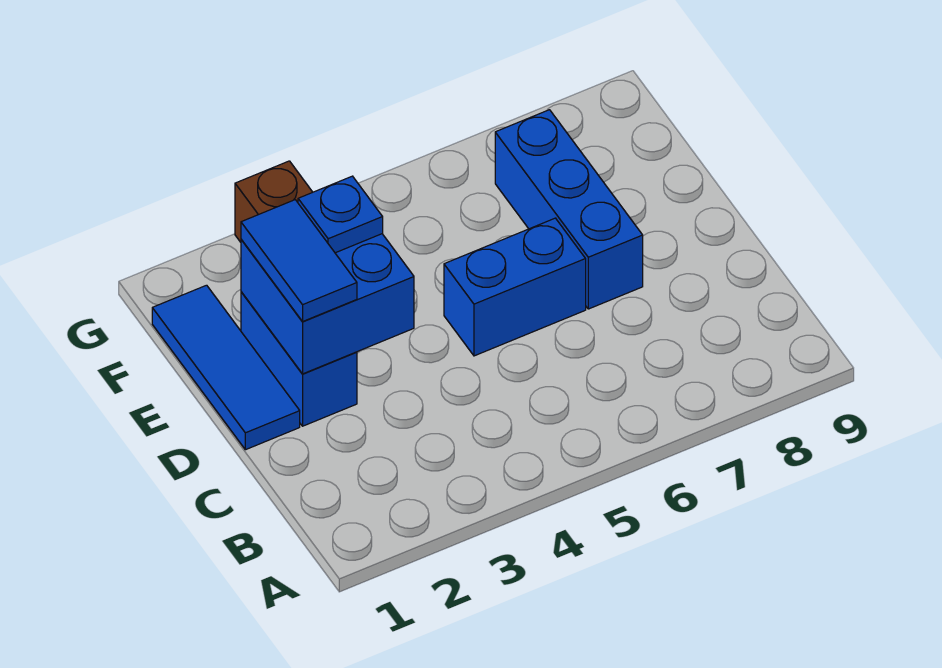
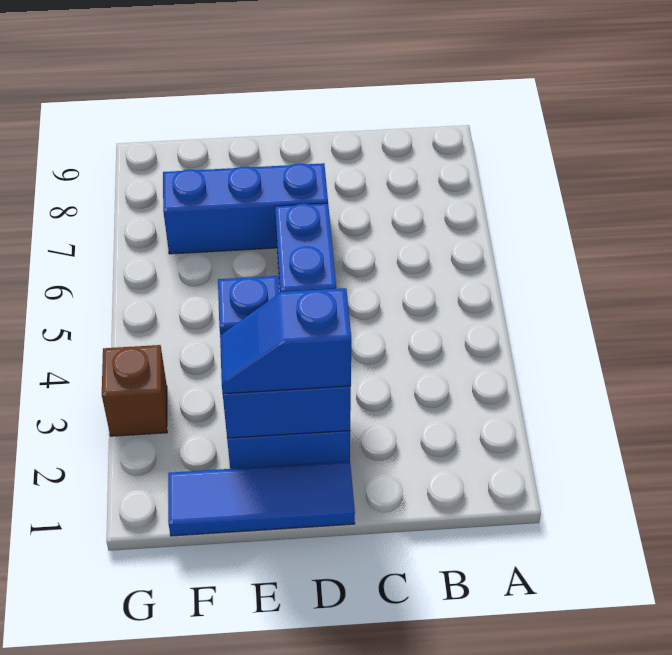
blue tile D2:E2 level 3 -> blue slope D2:E2 level 3 top D

